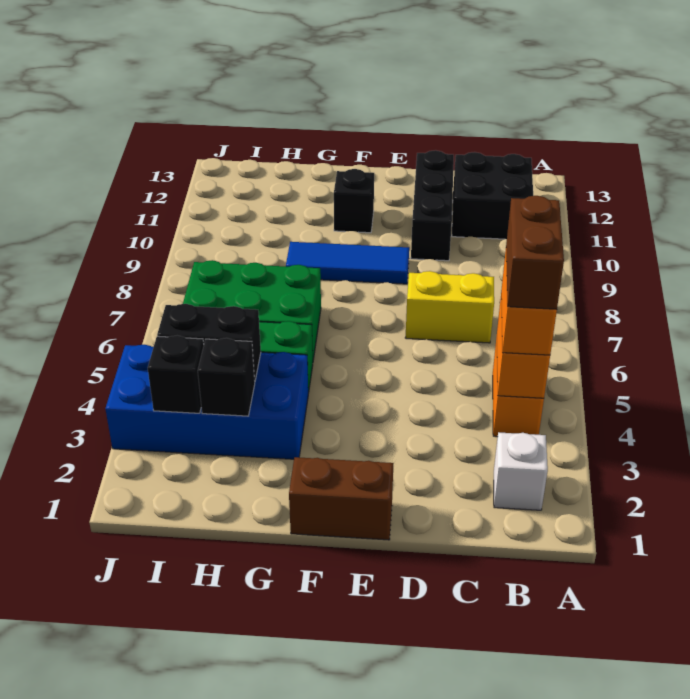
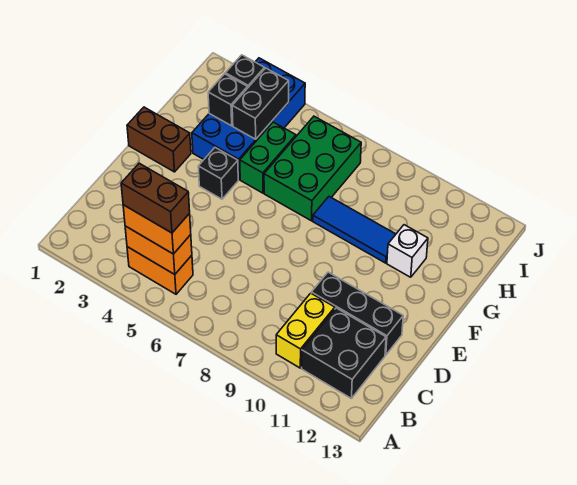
white brick B2 level 1 -> white brick G11 level 1
yellow brick C7:D7 level 1 -> yellow brick B10:C10 level 1
brown brick E1:F1 level 1 -> brown brick F1:F2 level 1
blue tile E9:G9 level 1 -> blue tile G8:G10 level 1
black brick F11 level 1 -> black brick F4 level 1

